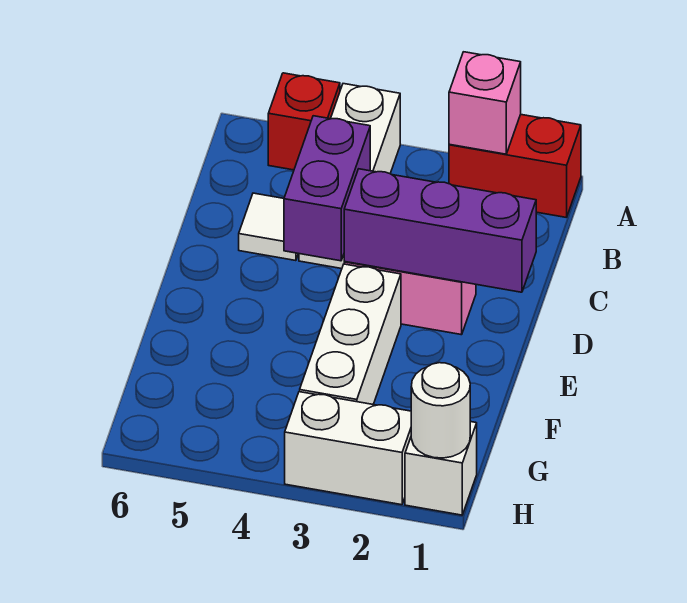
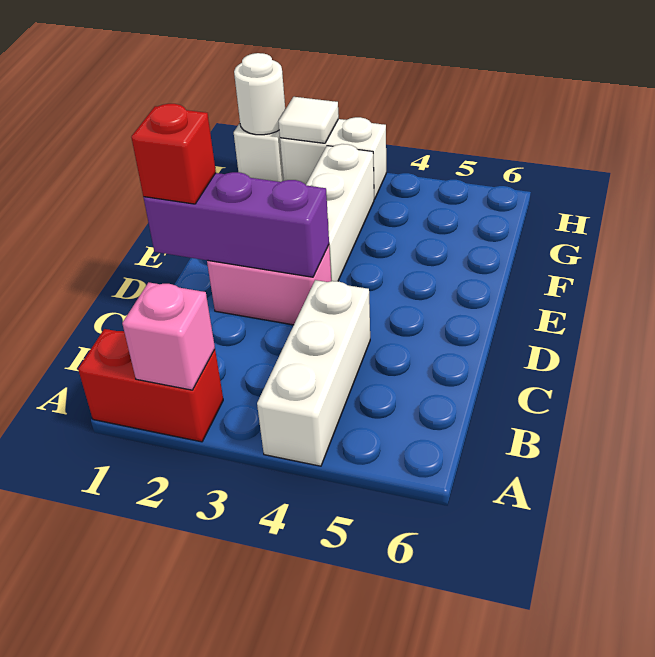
red brick A5 level 1 -> red brick D1 level 3
purple brick C4:D4 level 2 -> none
white tile C5 level 1 -> white tile H2 level 2

